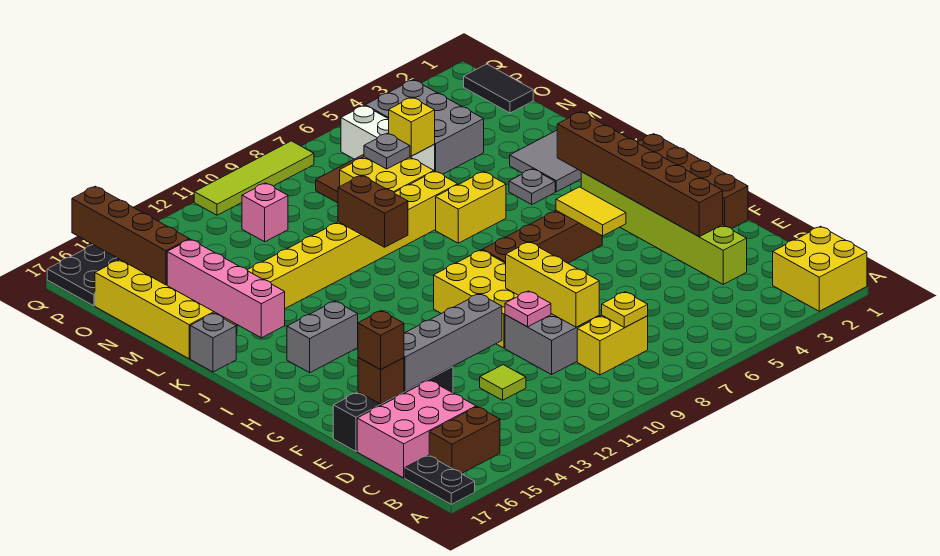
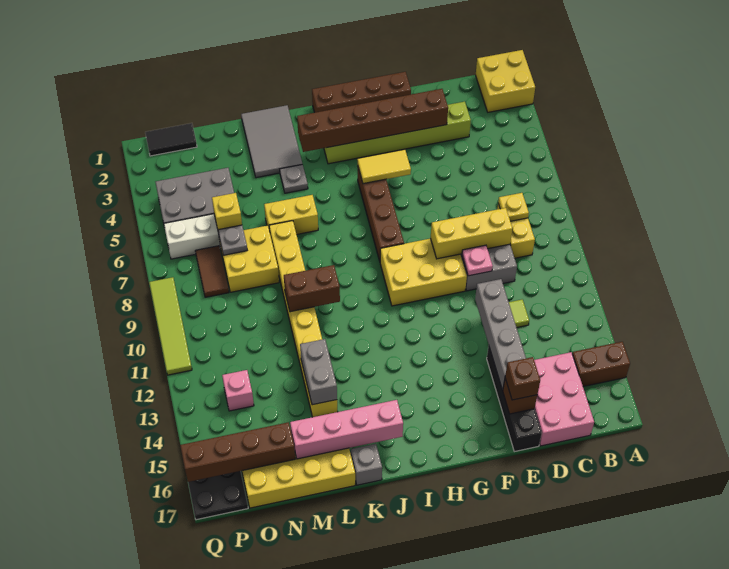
black plate A17:B17 level 1 -> none
brown brick B15:B16 level 1 -> brown brick A15:B15 level 1
grey brick I14:I15 level 1 -> grey brick L13:L14 level 2
yellow brick K6:K7 level 1 -> yellow brick K6:L6 level 1
pink brick O11 level 1 -> pink brick O13 level 1

